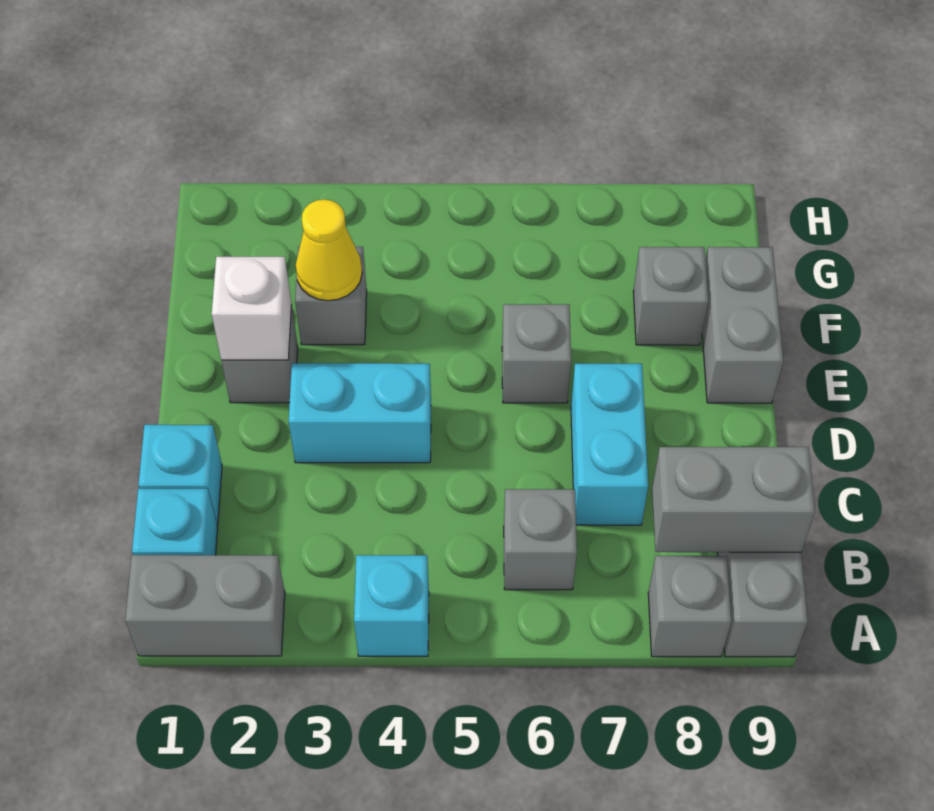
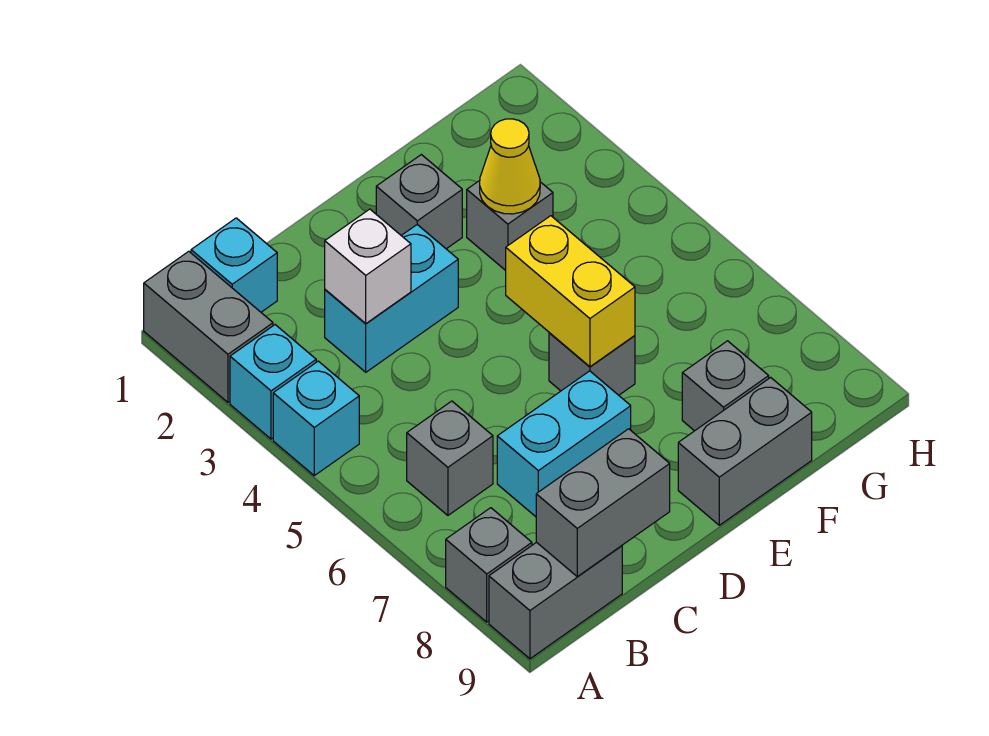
grey brick B8:B9 level 2 -> grey brick B9:C9 level 2
cyan brick C1 level 1 -> cyan brick A3 level 1
cyan brick D3:D4 level 1 -> cyan brick C3:D3 level 1
white brick E2 level 2 -> white brick C3 level 2
none -> yellow brick E5:E6 level 2

